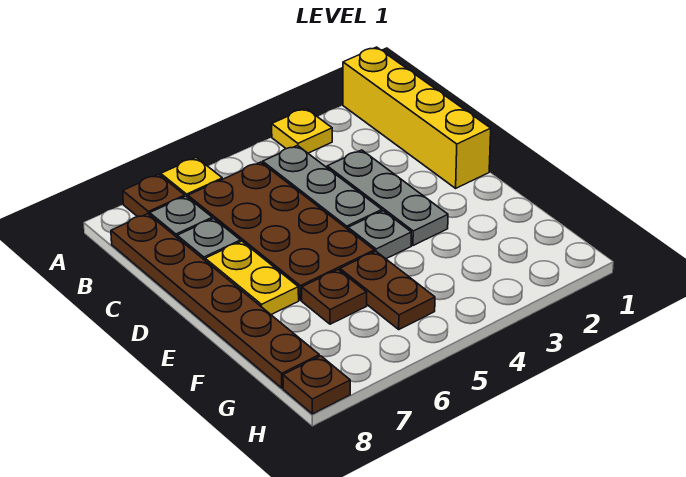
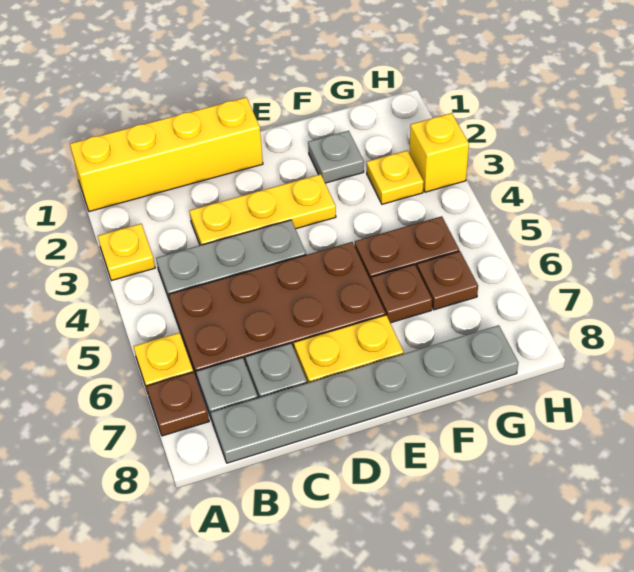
brown plate B8:G8 level 1 -> grey plate B8:G8 level 1
grey plate C3:E3 level 1 -> yellow plate C3:E3 level 1
grey plate E4 level 1 -> grey plate F2 level 1
none -> yellow plate G3 level 1
none -> yellow brick H3 level 1
brown plate H8 level 1 -> brown plate G6 level 1

